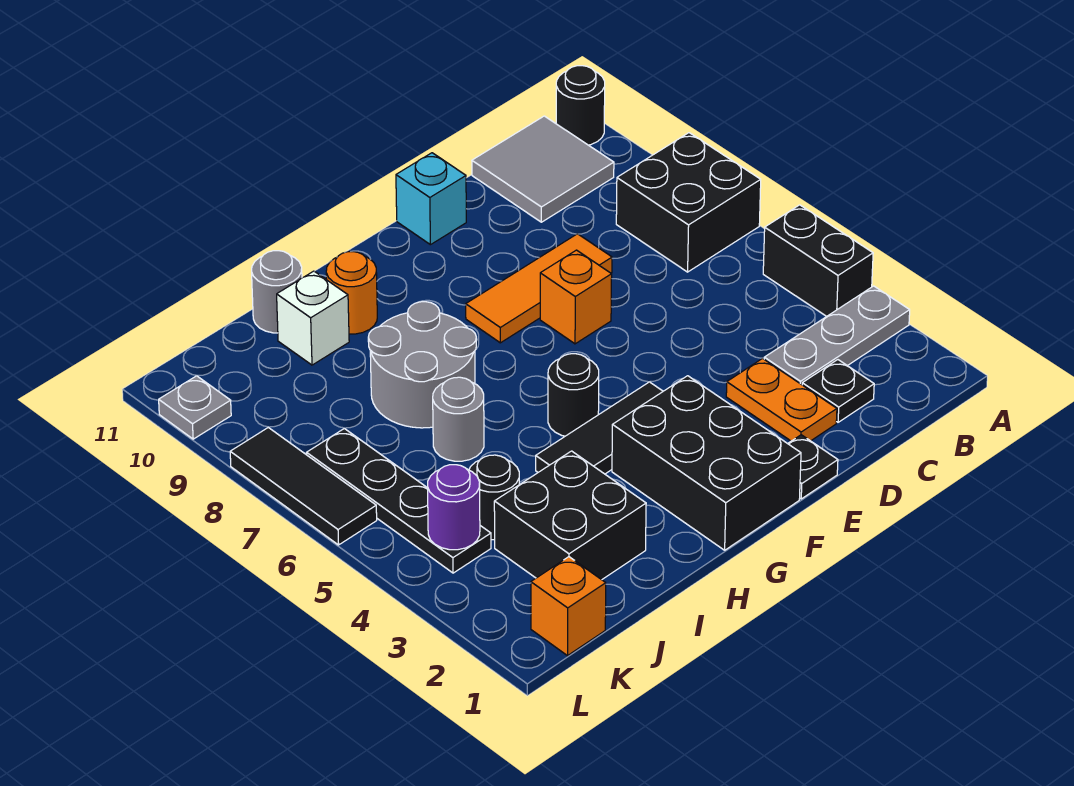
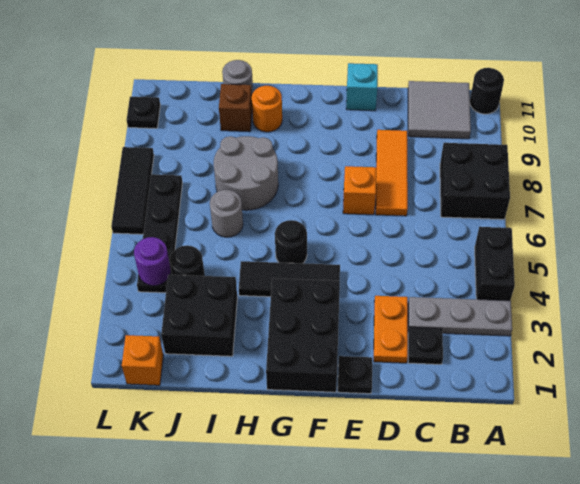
orange tile D8:F8 level 1 -> orange tile D7:D9 level 1
white brick I10 level 1 -> brown brick I10 level 1
grey plate L10 level 1 -> black plate L10 level 1

